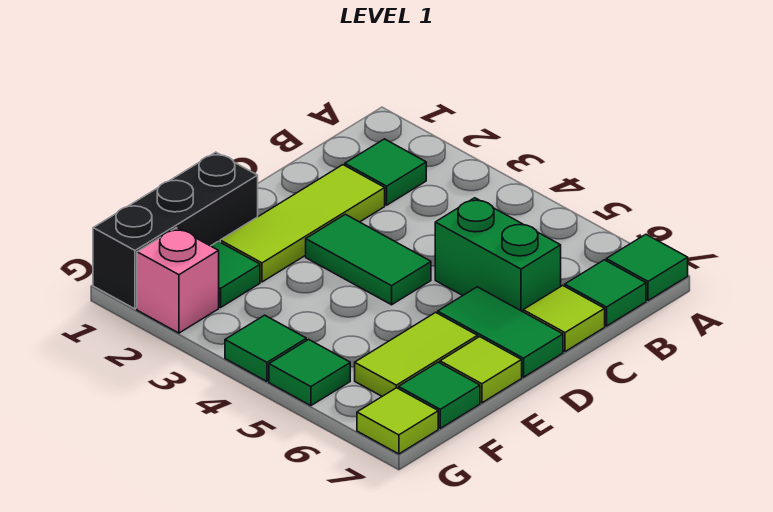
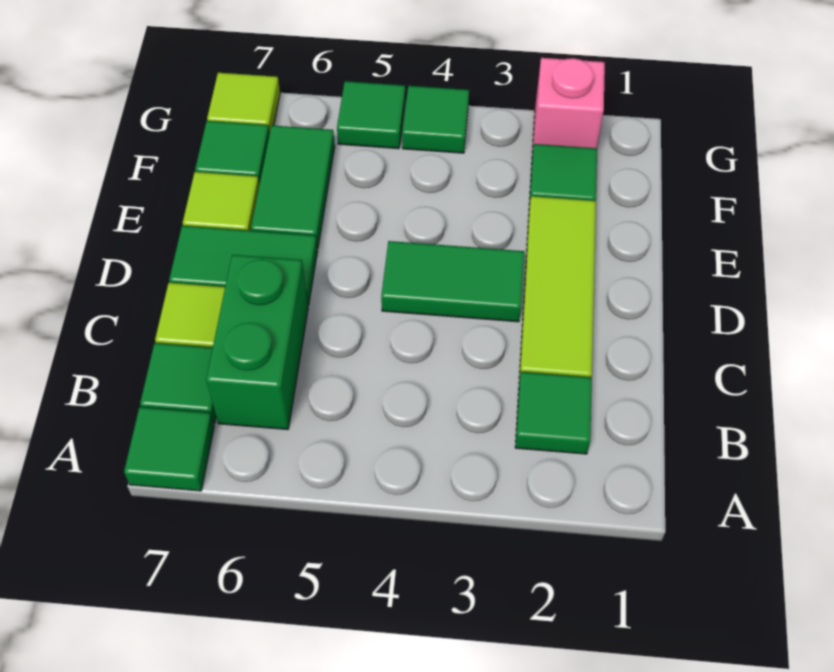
green brick C5:C6 level 1 -> green brick B6:C6 level 1
black brick E1:G1 level 1 -> none
lime tile E6:F6 level 1 -> green tile E6:F6 level 1

